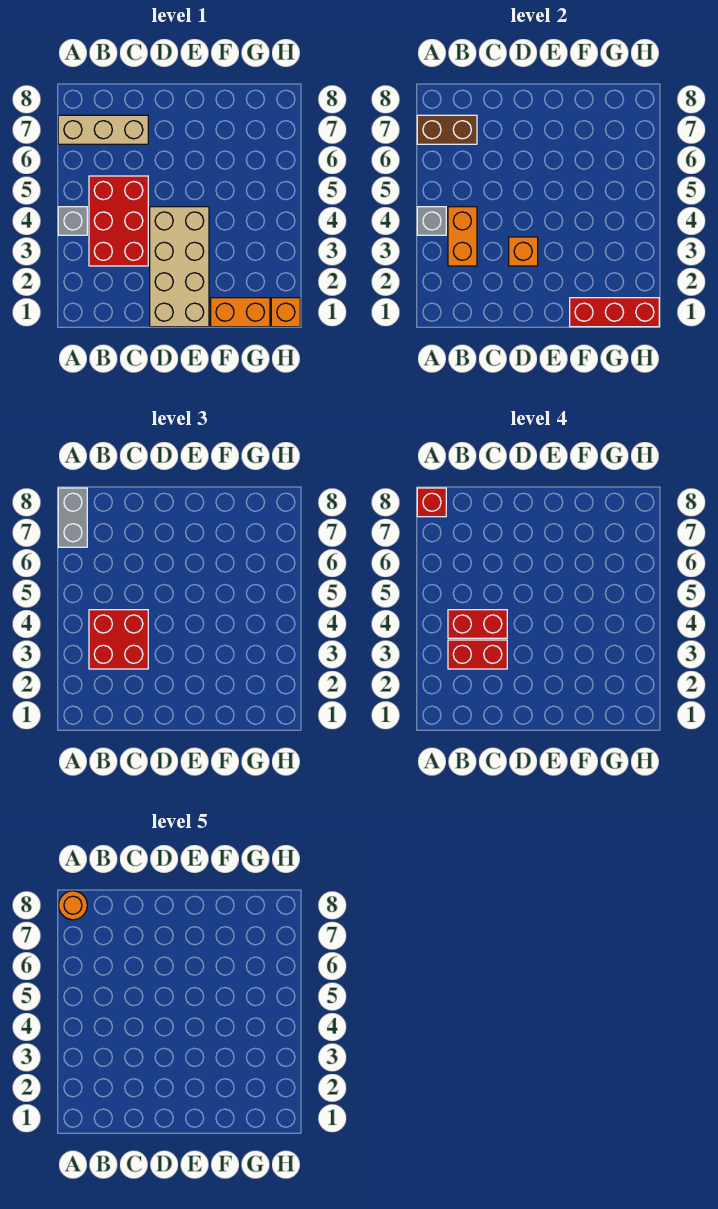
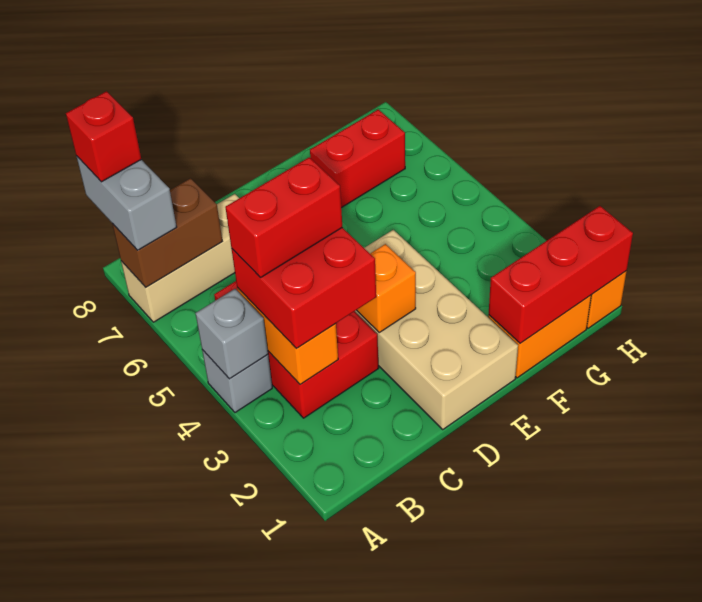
orange round brick A8 level 5 -> none
red brick B3:C3 level 4 -> red brick F7:G7 level 1

